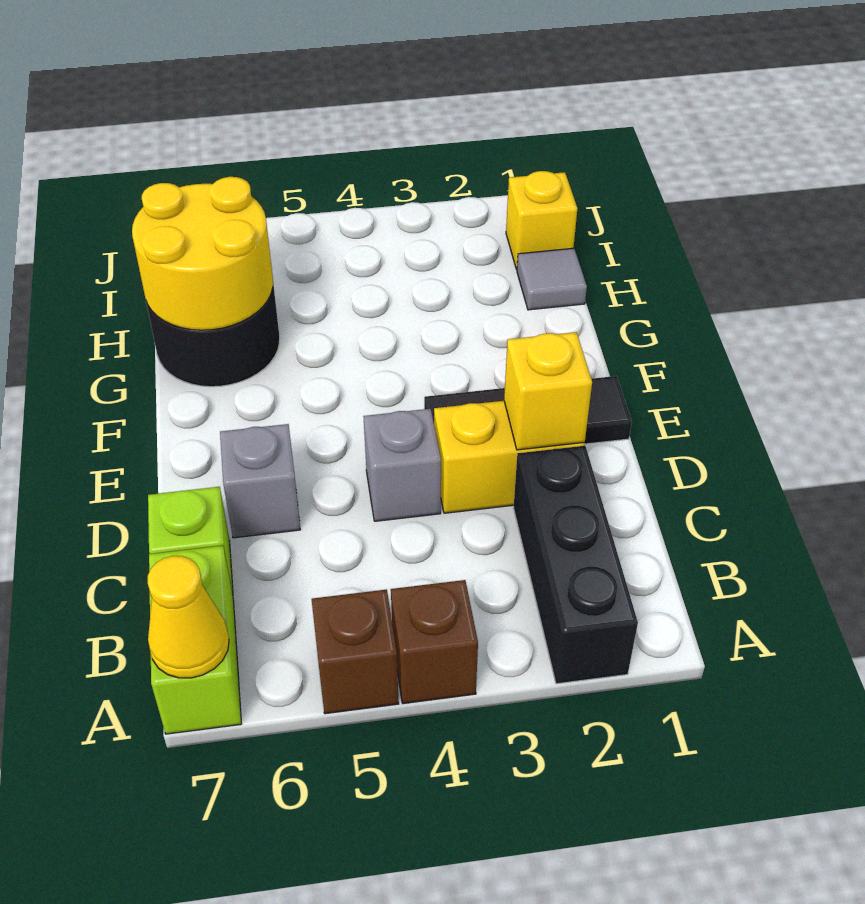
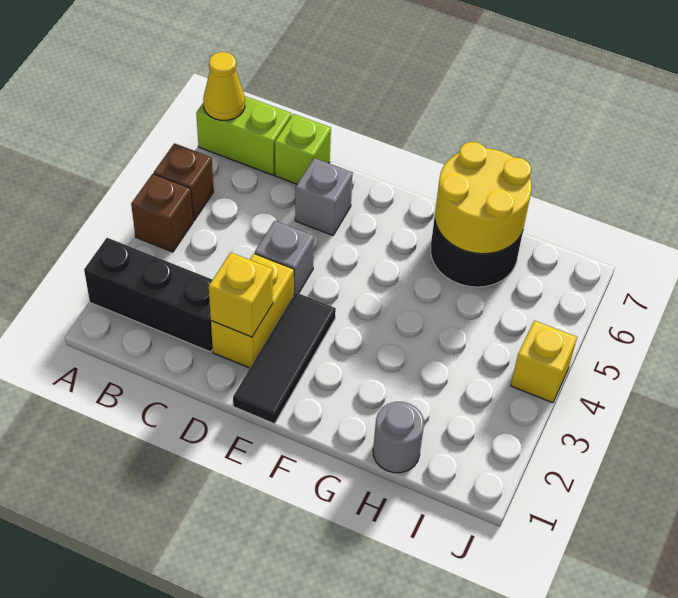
grey tile H1 level 1 -> grey round brick H1 level 1
yellow brick I1 level 1 -> yellow brick J4 level 1

